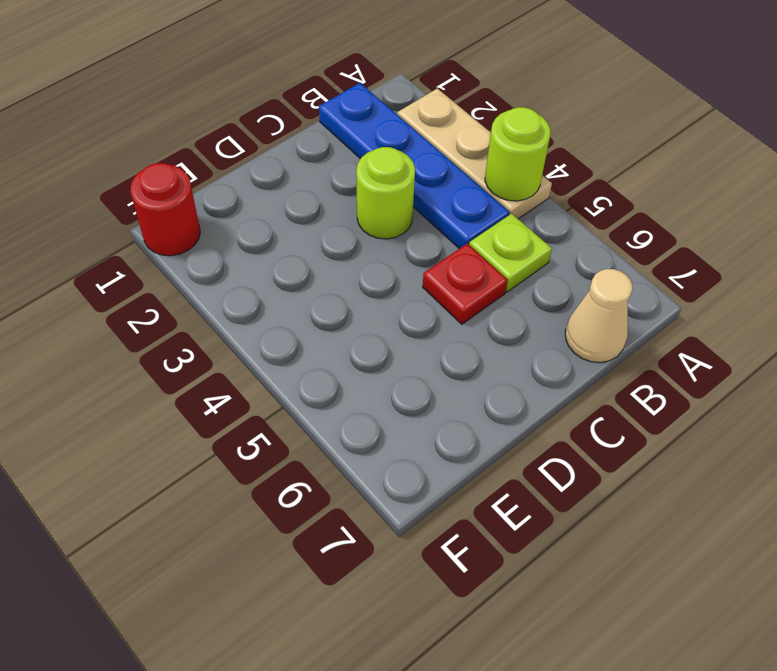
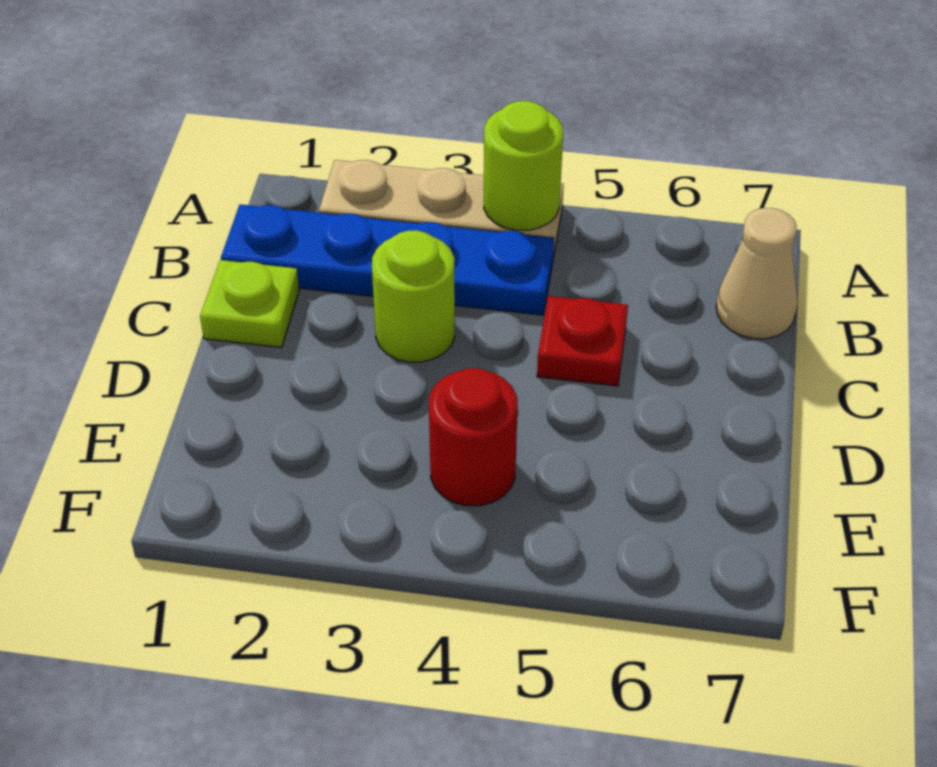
lime plate B5 level 1 -> lime plate C1 level 1
red round brick F1 level 1 -> red round brick E4 level 1

